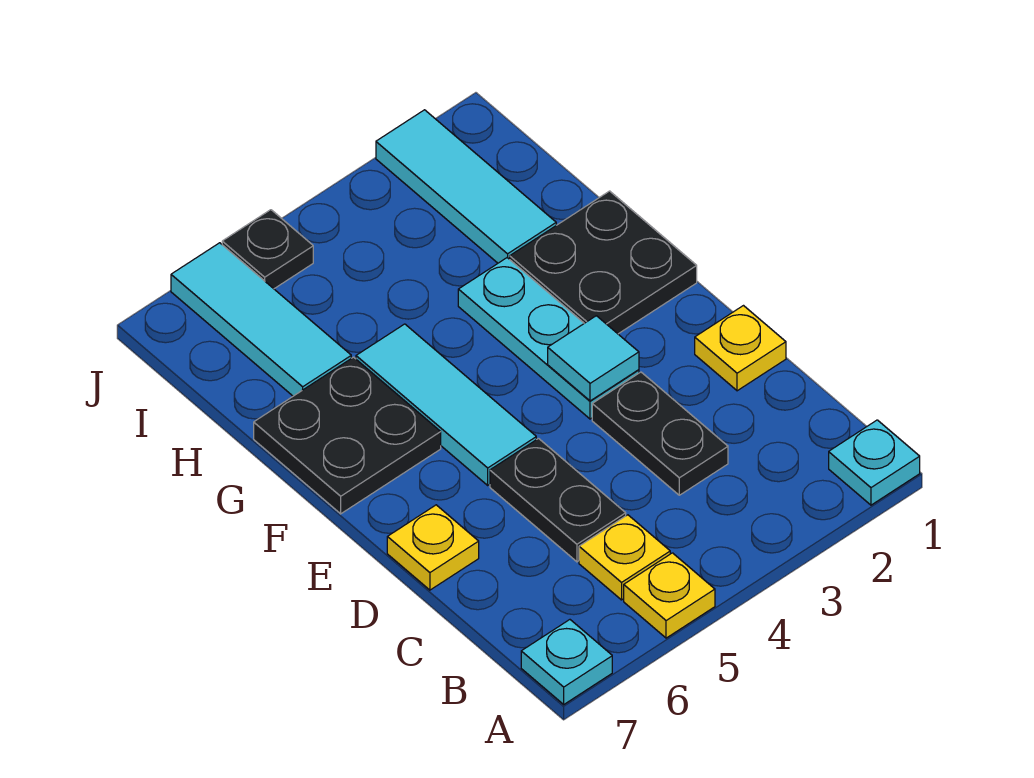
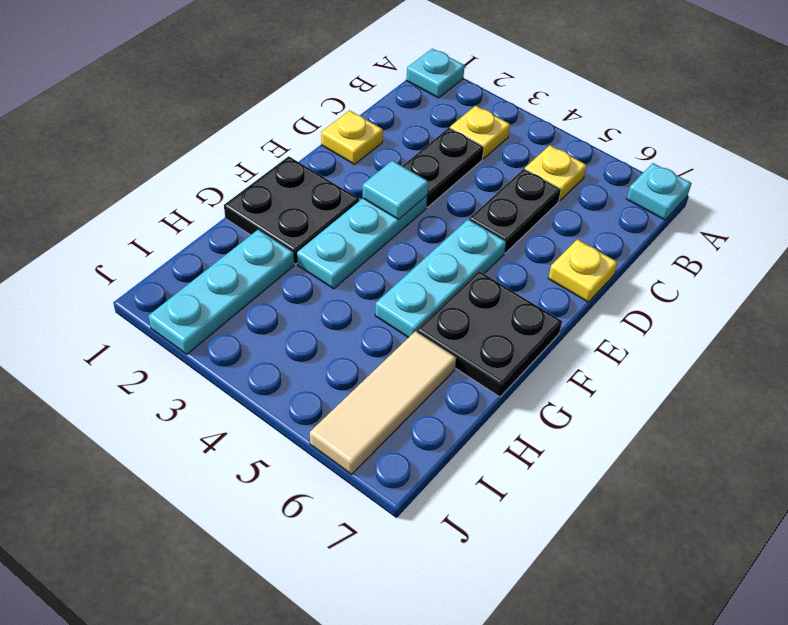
yellow plate A5 level 1 -> yellow plate B3 level 1
cyan tile E5:G5 level 1 -> cyan plate E5:G5 level 1
cyan tile H2:J2 level 1 -> cyan plate H2:J2 level 1
cyan tile H6:J6 level 1 -> tan tile H6:J6 level 1
black plate J5 level 1 -> none

